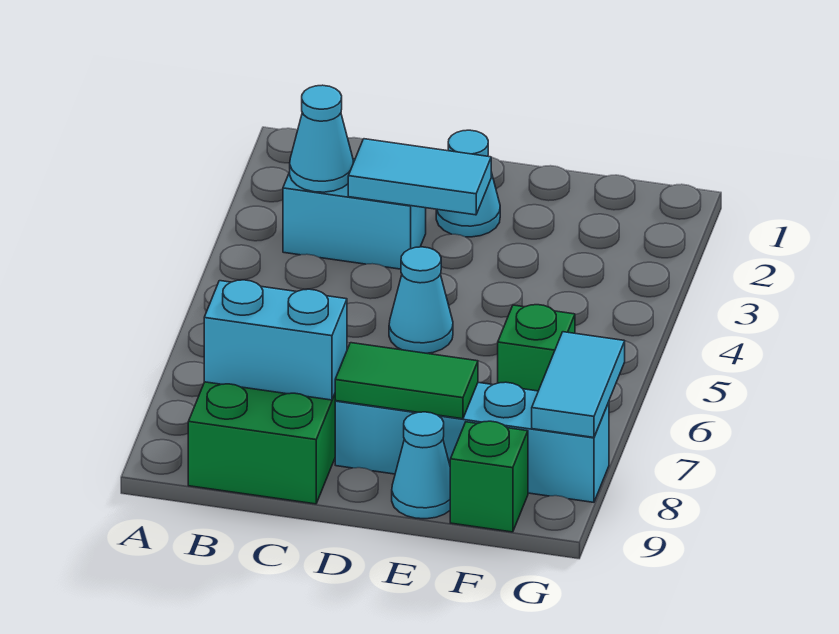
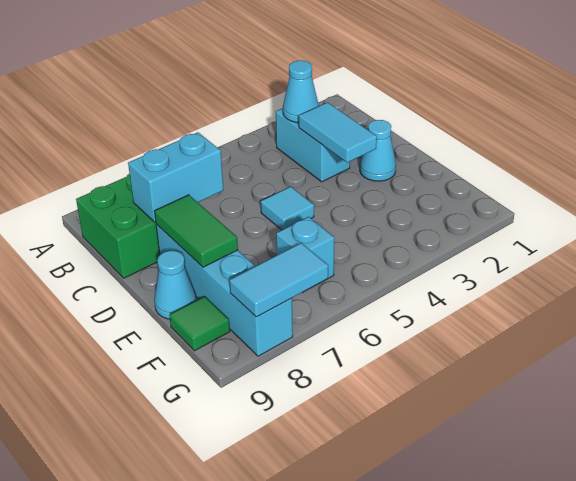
cyan brick B8:C8 level 2 -> cyan brick C7:C8 level 2
cyan cone D5 level 1 -> cyan tile D5 level 1
green brick F6 level 1 -> cyan brick F6 level 1
green brick F9 level 1 -> green tile F9 level 1

